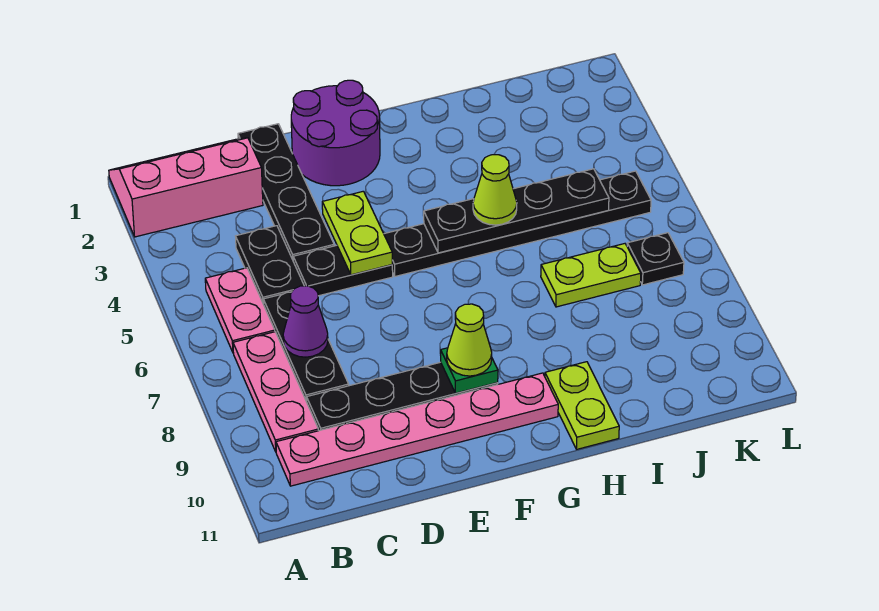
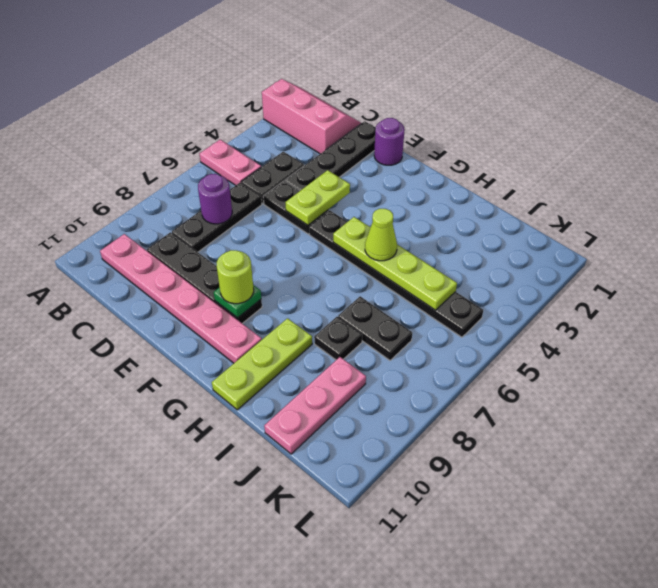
pink plate B5:B6 level 1 -> pink plate A5:B5 level 1
pink plate B7:B9 level 1 -> pink plate J9:J11 level 1
purple cone C7 level 2 -> purple round brick C7 level 2
purple round brick E1:F2 level 1 -> purple round brick E1 level 1
lime cone F9 level 3 -> lime round brick F9 level 3
black plate G5:J5 level 2 -> lime plate G5:J5 level 2
lime plate H10:H11 level 1 -> lime plate H9:H11 level 1
lime plate I7:J7 level 1 -> black plate I7:J7 level 1
black plate K7 level 1 -> black plate I8 level 1

